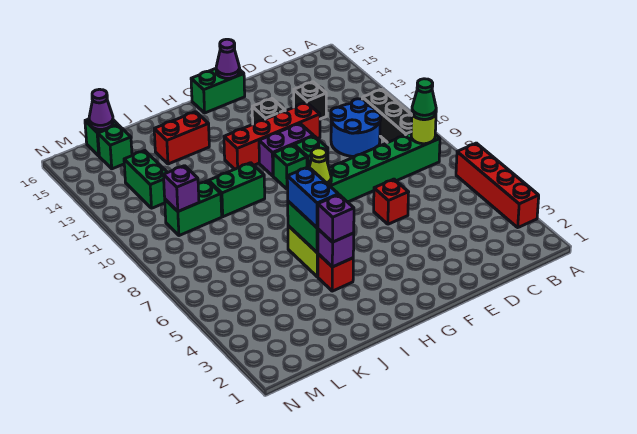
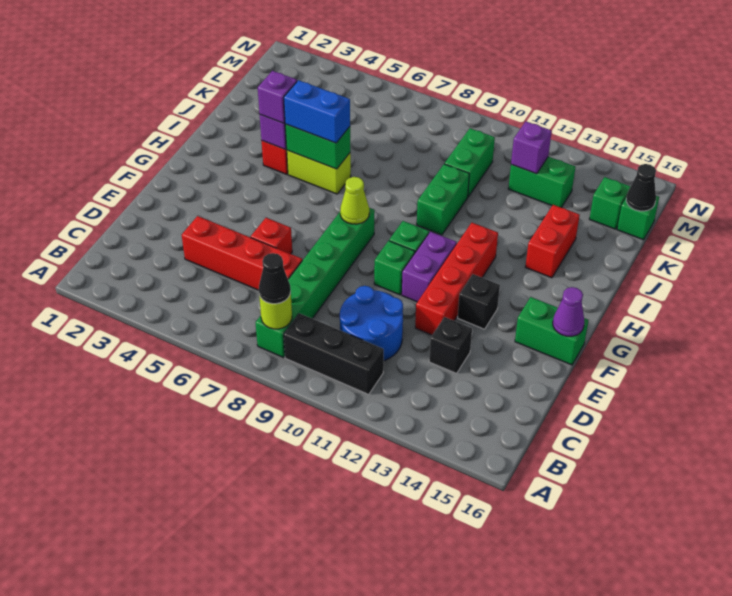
red brick A3:A6 level 1 -> red brick D4:D7 level 1
green cone B8 level 3 -> black cone B8 level 3
green brick F16:G16 level 1 -> green brick F15:F16 level 1
purple brick L10 level 2 -> purple brick L12 level 2
purple cone L16 level 2 -> black cone L16 level 2

